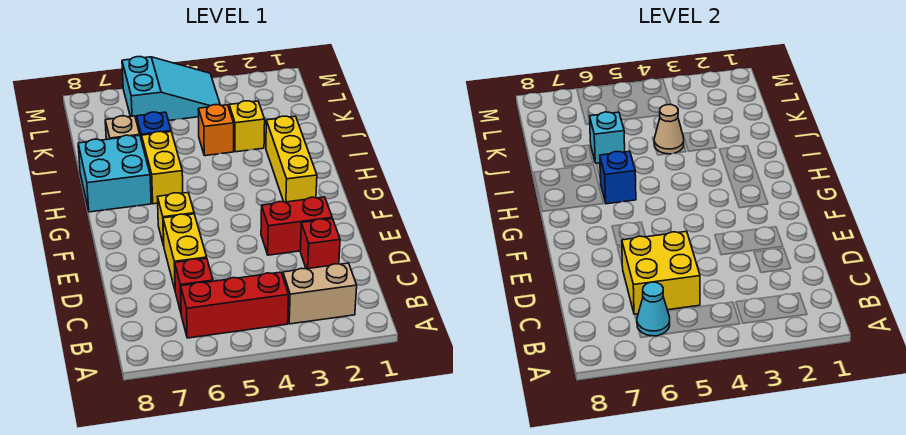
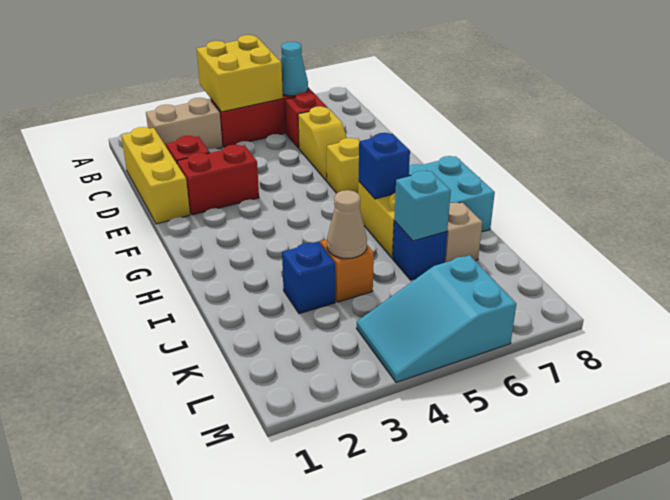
yellow brick C5:D6 level 2 -> yellow brick A4:B5 level 2
yellow brick D6:E6 level 1 -> yellow slope D6:E6 level 1 top D
yellow brick G2:I2 level 1 -> yellow brick C1:E1 level 1
yellow brick J3 level 1 -> blue brick J3 level 1

